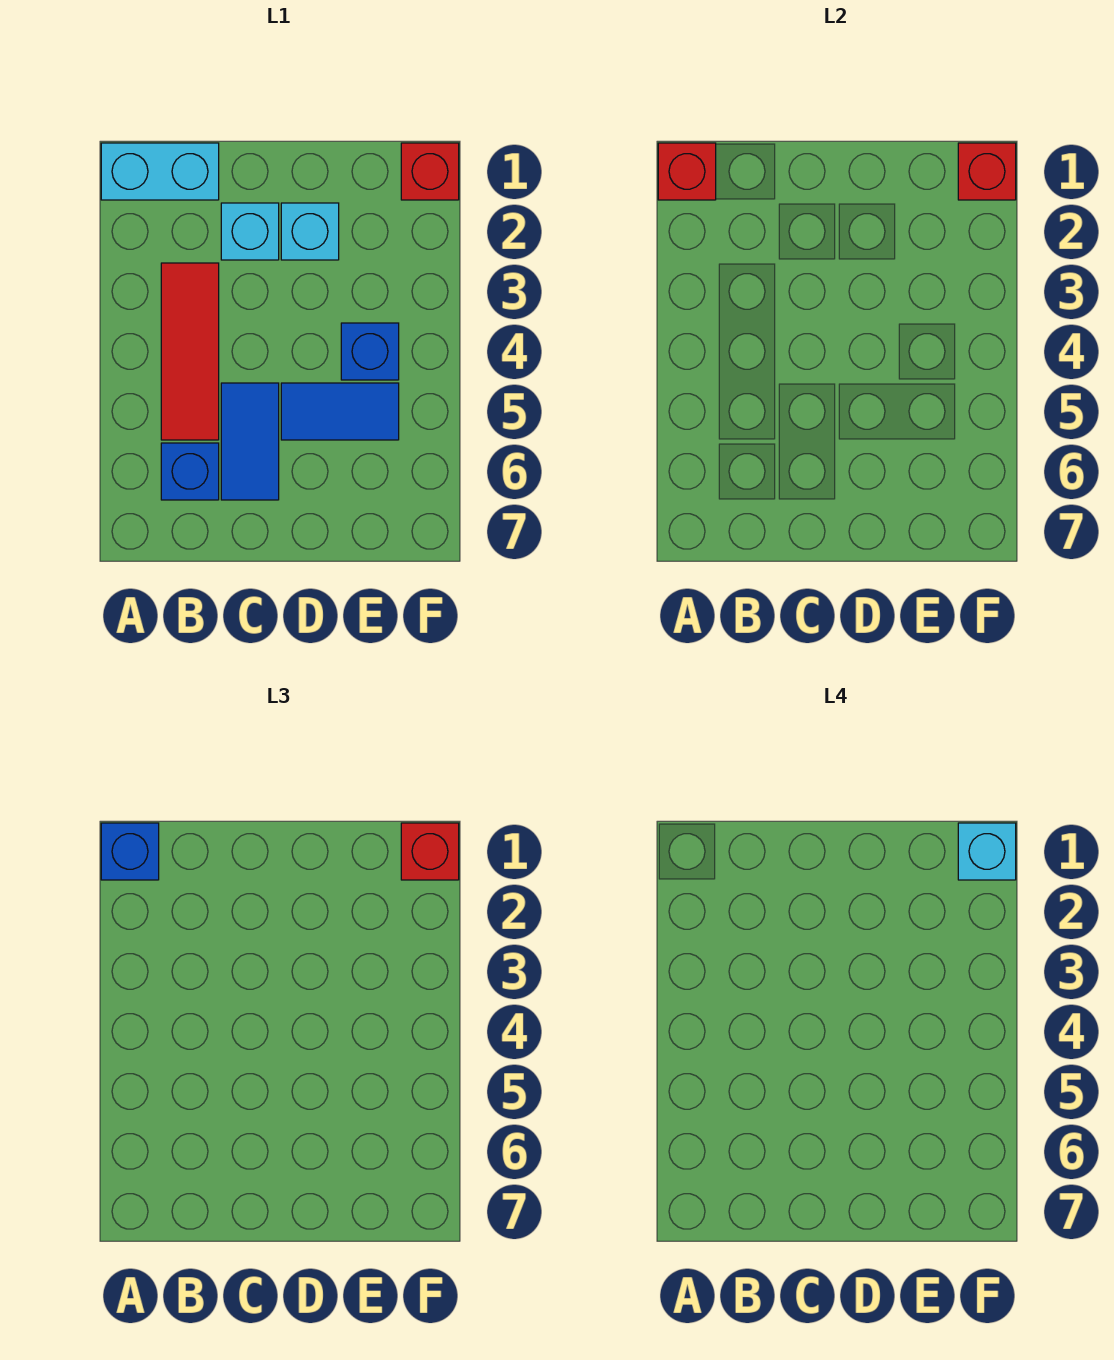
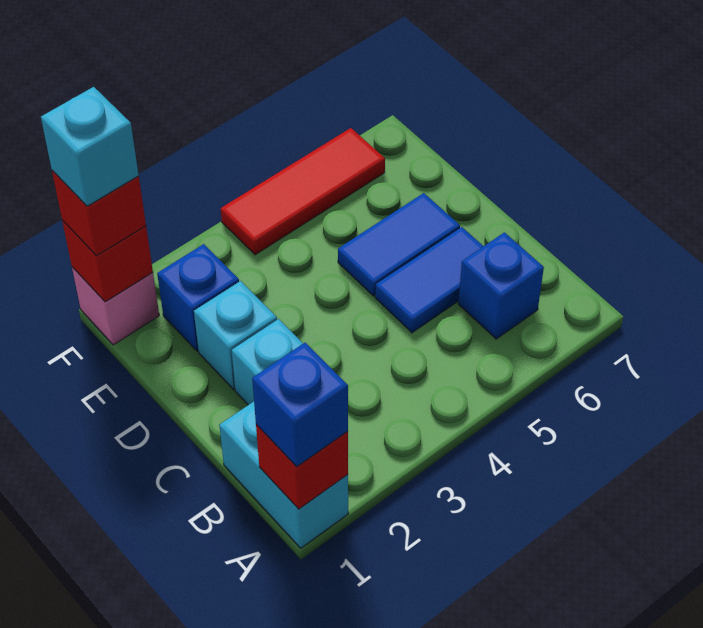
red tile B3:B5 level 1 -> red tile F4:F6 level 1
blue tile D5:E5 level 1 -> blue tile D5:D6 level 1
blue brick E4 level 1 -> blue brick E2 level 1
red brick F1 level 1 -> pink brick F1 level 1

